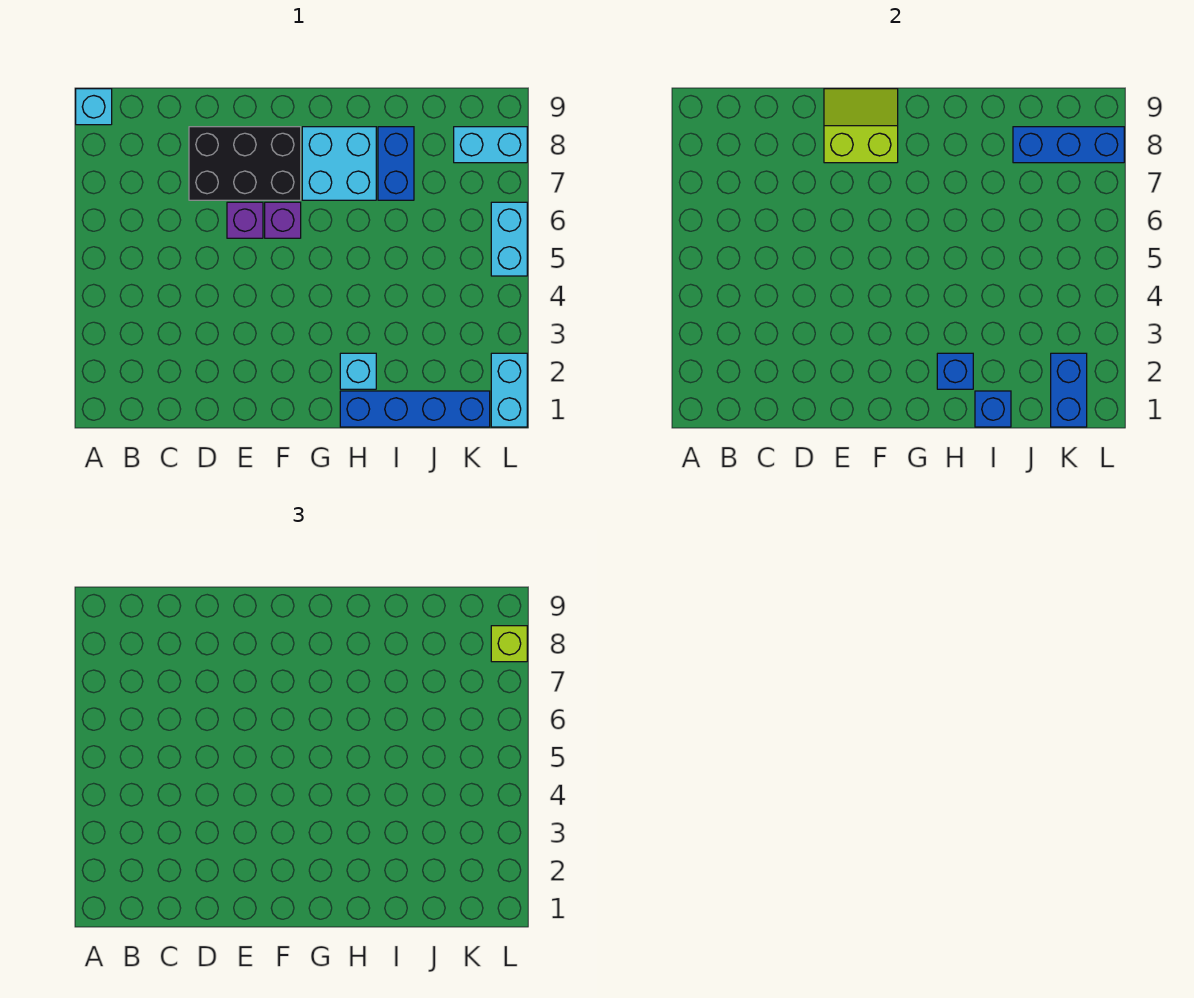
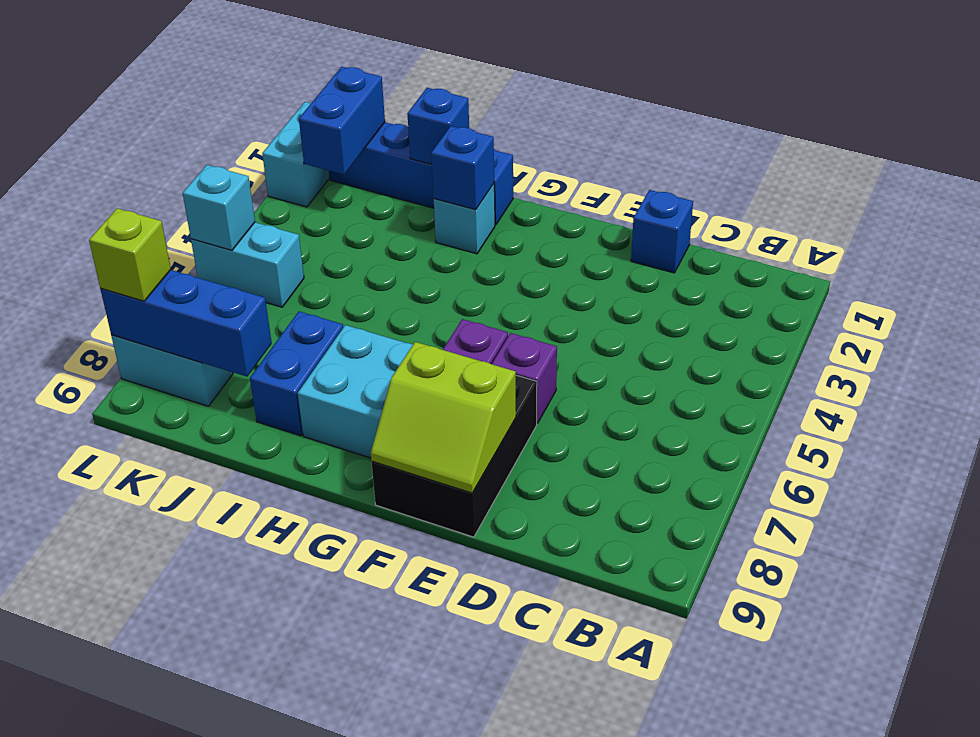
cyan brick A9 level 1 -> cyan brick L5 level 2
none -> blue brick D1 level 1
black brick D7:F8 level 1 -> black brick E7:F9 level 1
cyan brick L5:L6 level 1 -> cyan brick K5:L5 level 1

